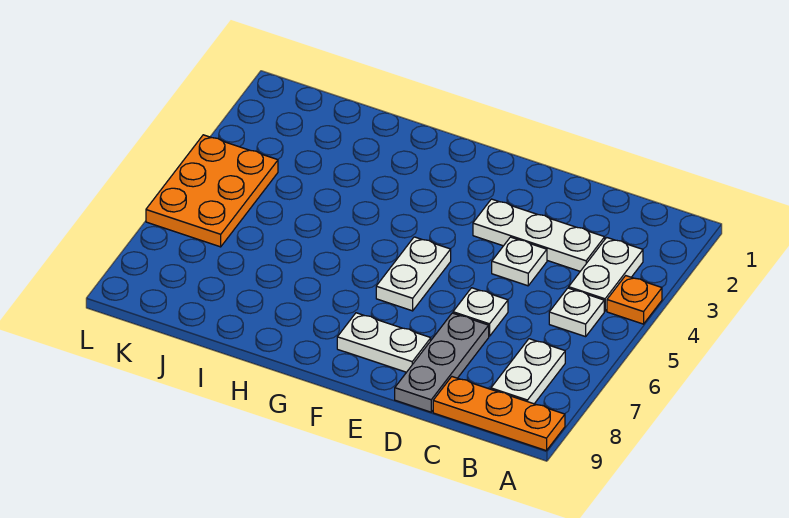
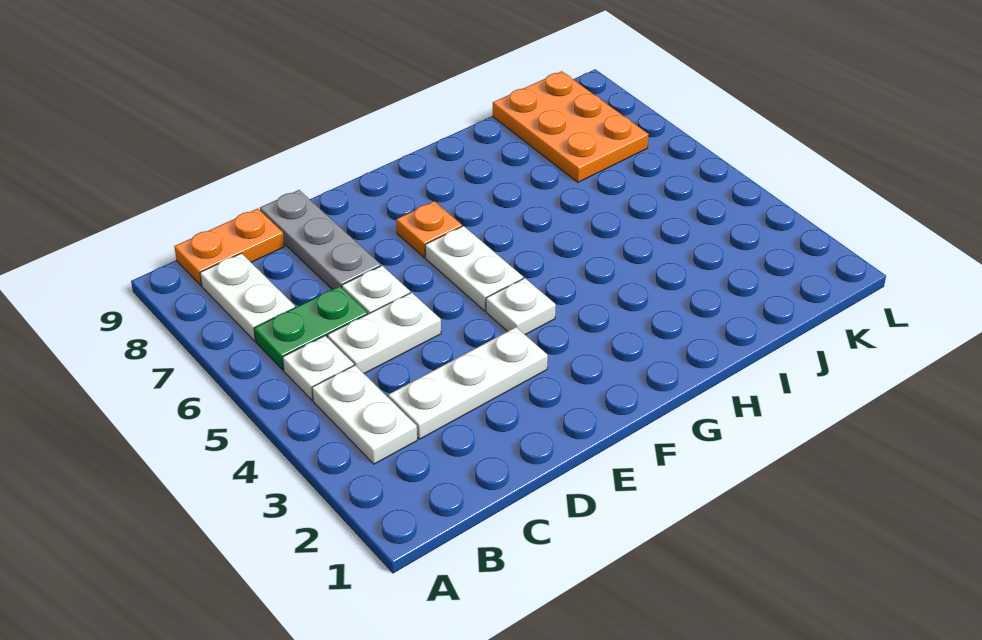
orange plate A4 level 1 -> orange plate F7 level 1
orange plate A9:C9 level 1 -> orange plate B9:C9 level 1
none -> green plate B6:C6 level 1
white plate D4 level 1 -> white plate F4 level 1
white plate E8:F8 level 1 -> white plate C5:D5 level 1
orange plate K4:L6 level 1 -> orange plate J7:K9 level 1

